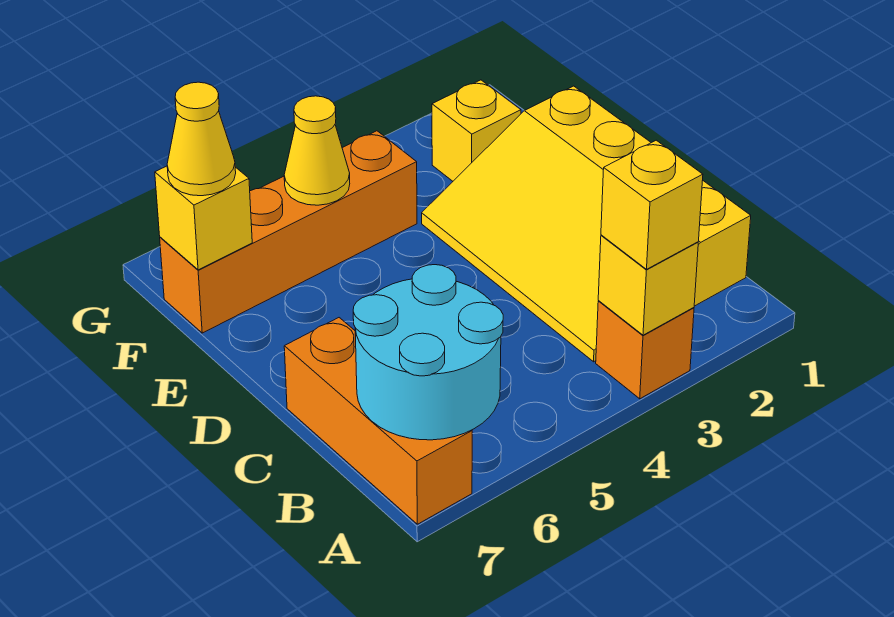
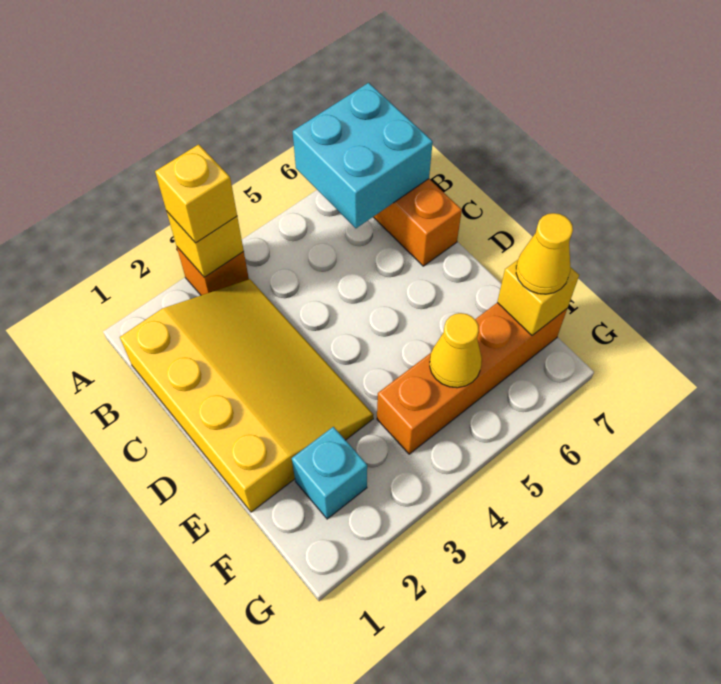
cyan round brick A6:B7 level 2 -> cyan brick A6:B7 level 2
yellow brick F2 level 1 -> cyan brick F2 level 1

